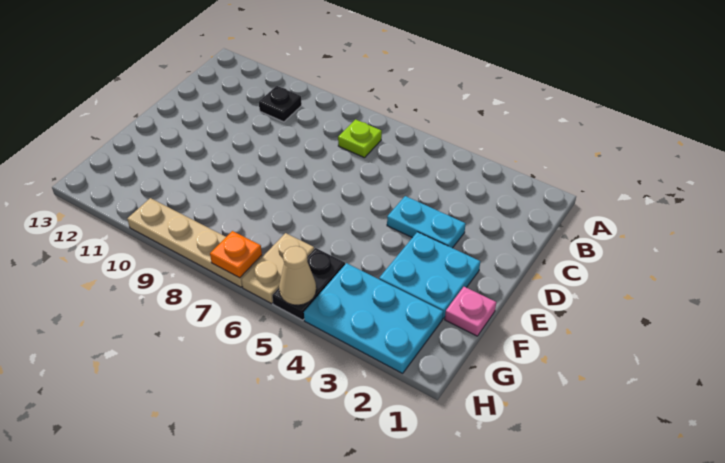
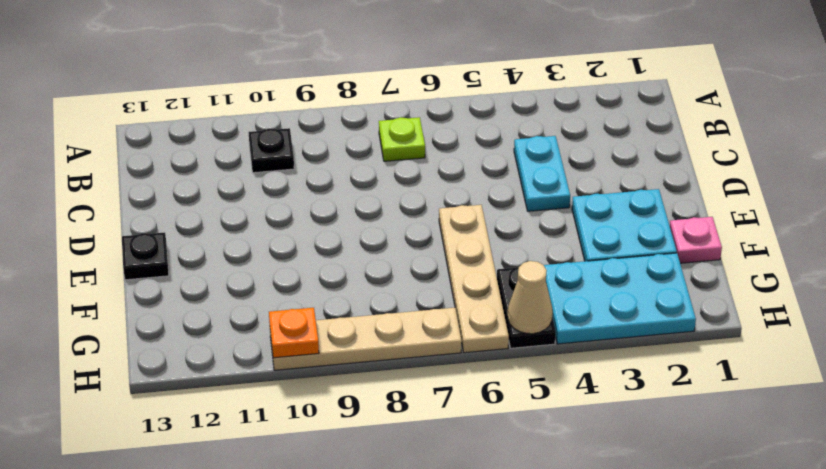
cyan plate D3:D4 level 1 -> cyan plate C4:D4 level 1
none -> black plate E13 level 1
tan plate G6:H6 level 1 -> tan plate E6:H6 level 1
orange plate H7 level 2 -> orange plate H10 level 2

